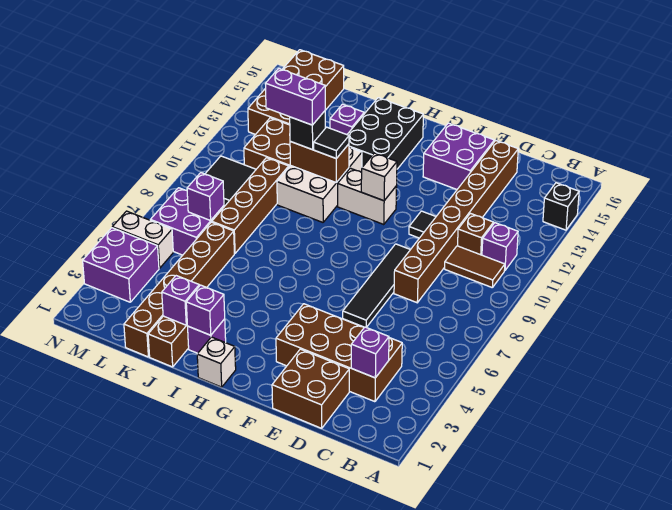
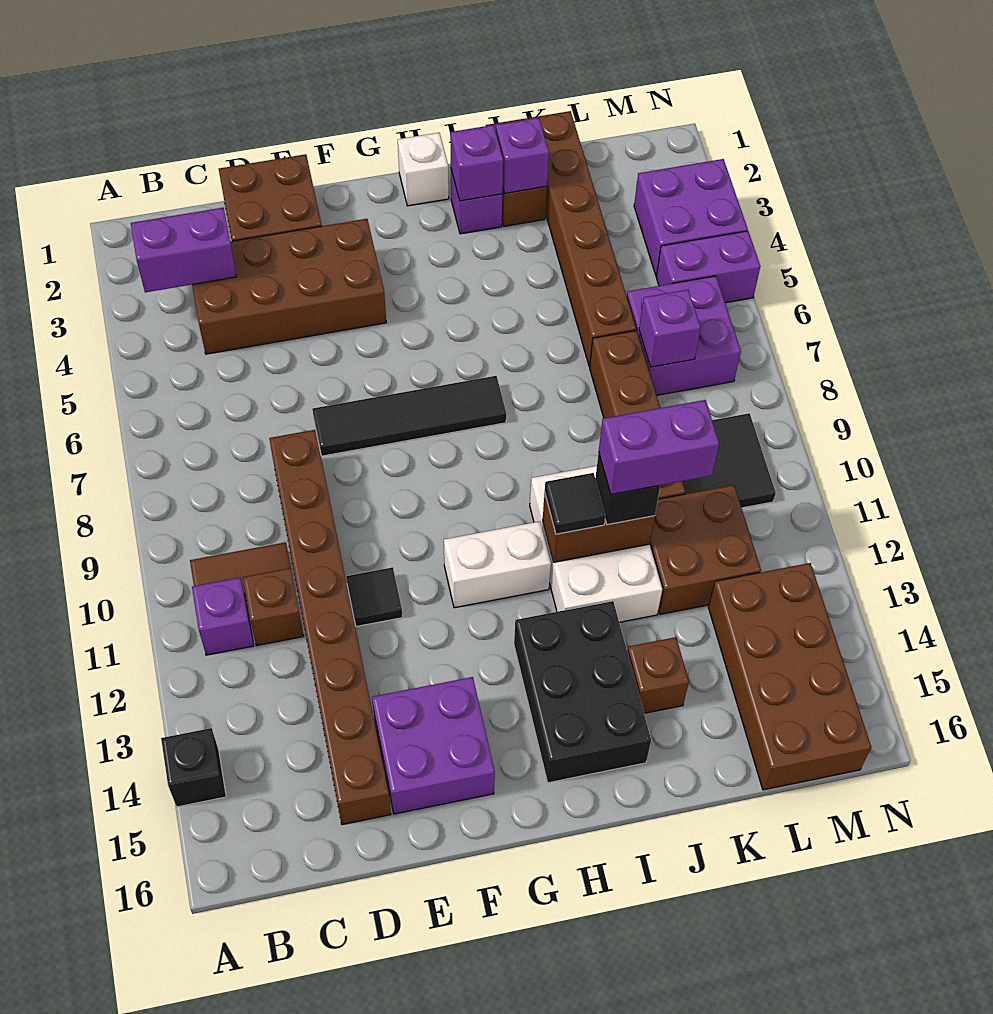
purple brick C3 level 2 -> purple brick B3:C3 level 2
black tile E6:E9 level 1 -> black tile E7:H7 level 1
white brick G11 level 2 -> none
purple brick J14 level 1 -> brown brick J14 level 1
white brick M5:N5 level 1 -> purple brick M5:N5 level 1

